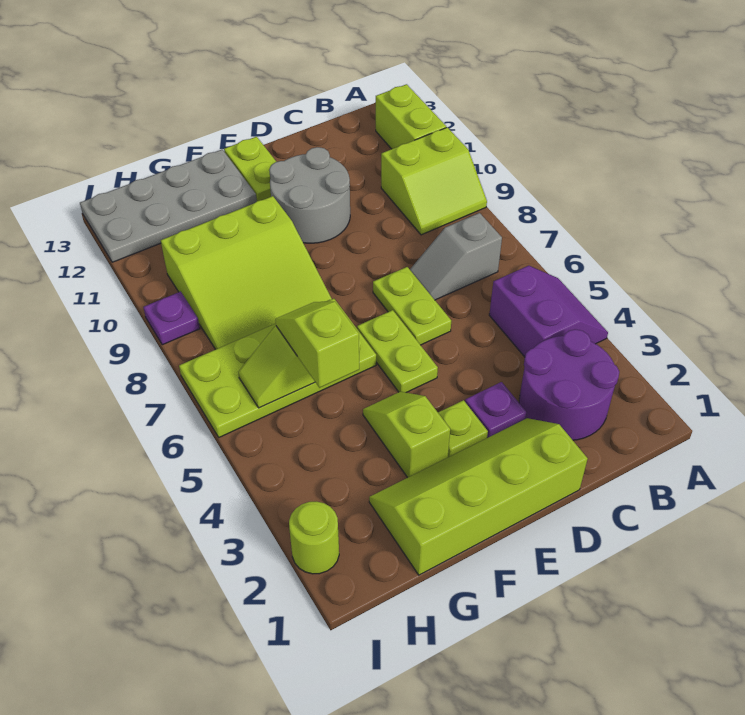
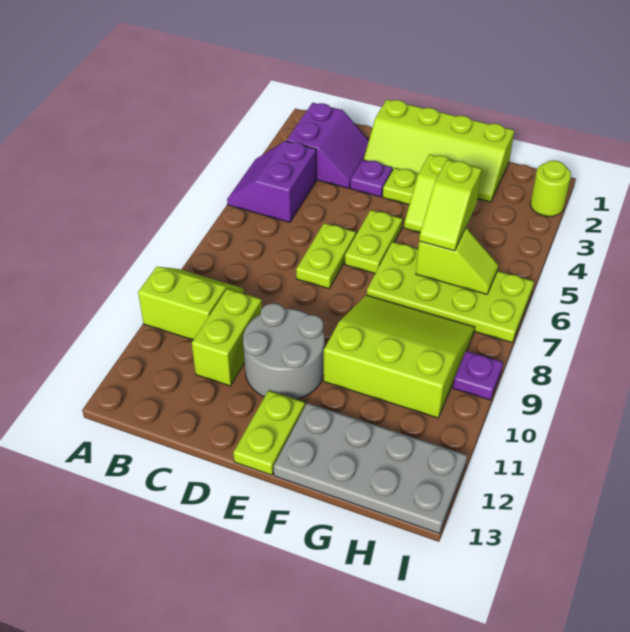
lime brick A11:A12 level 1 -> lime brick C10:C11 level 1
purple round brick B2:C3 level 1 -> purple slope B2:C3 level 1 top B
grey slope B7:C7 level 1 top B -> none

